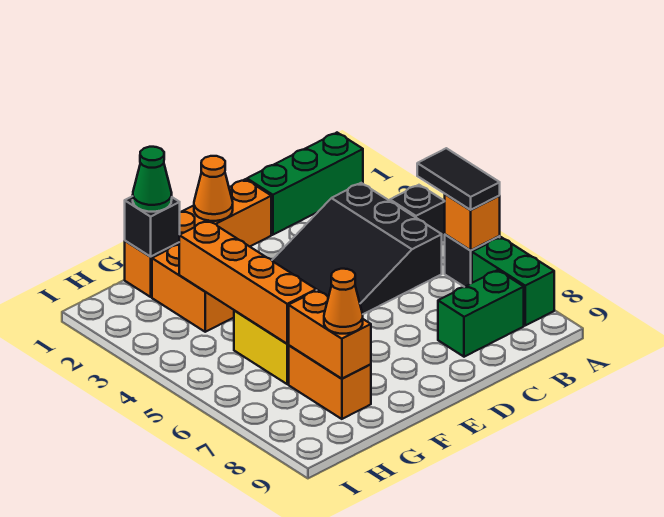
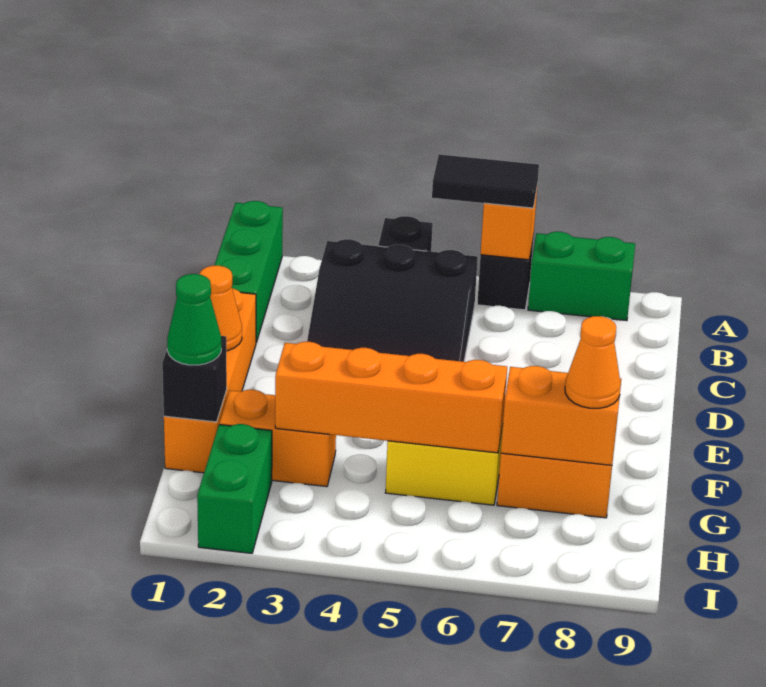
green brick B8:C8 level 1 -> green brick H2:I2 level 1

